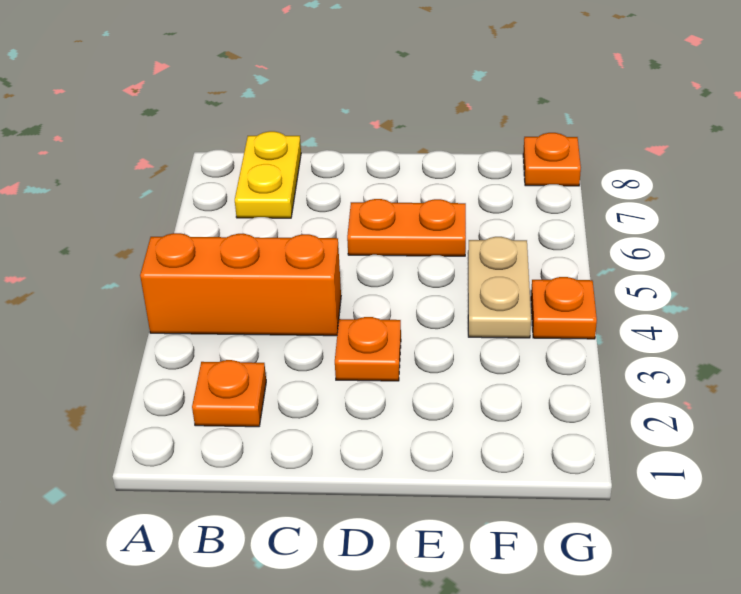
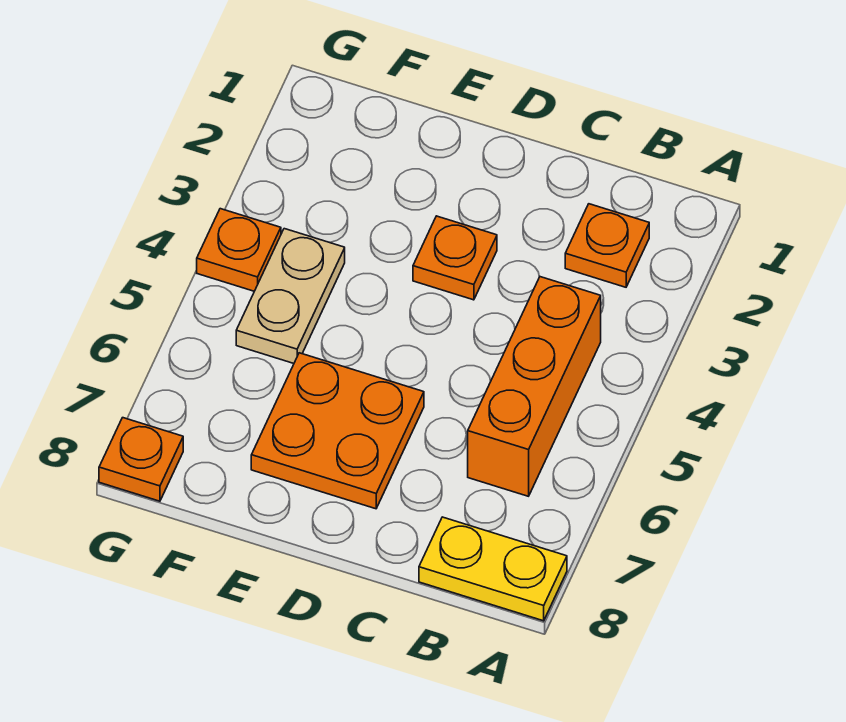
orange brick A4:C4 level 1 -> orange brick B4:B6 level 1
yellow plate B7:B8 level 1 -> yellow plate A8:B8 level 1
orange plate D6:E6 level 1 -> orange plate D6:E7 level 1

